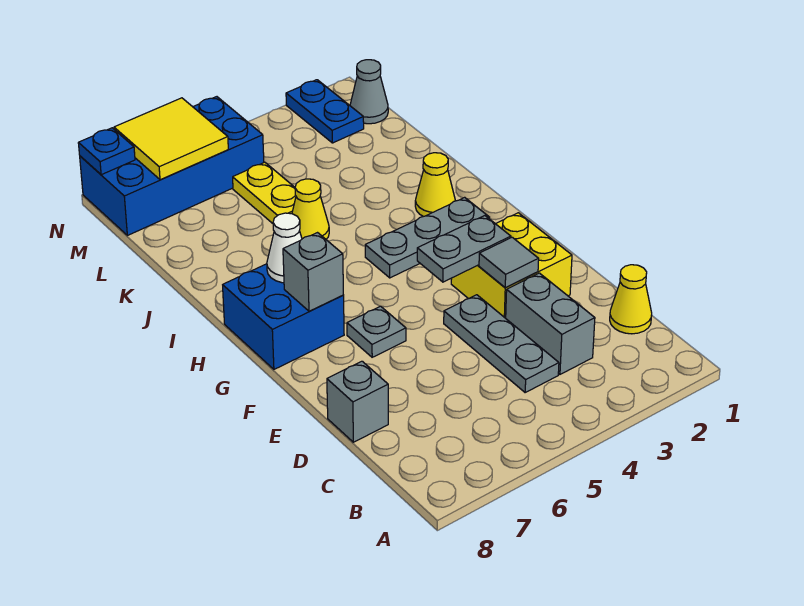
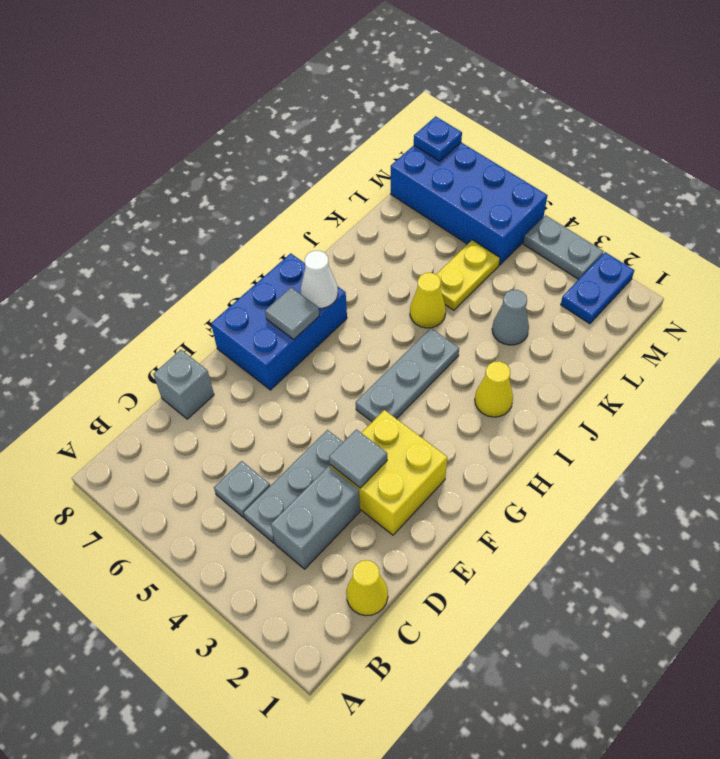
grey plate F3:F4 level 2 -> grey plate N3:N4 level 1
grey plate F6 level 1 -> grey plate C5 level 1
blue brick G7:H8 level 1 -> blue brick F7:H8 level 1
grey brick G7 level 2 -> grey tile G7 level 2
grey plate H2:H4 level 1 -> grey plate G4:I4 level 1
grey cone M1 level 1 -> grey cone K3 level 1
yellow tile M6:N7 level 2 -> none

